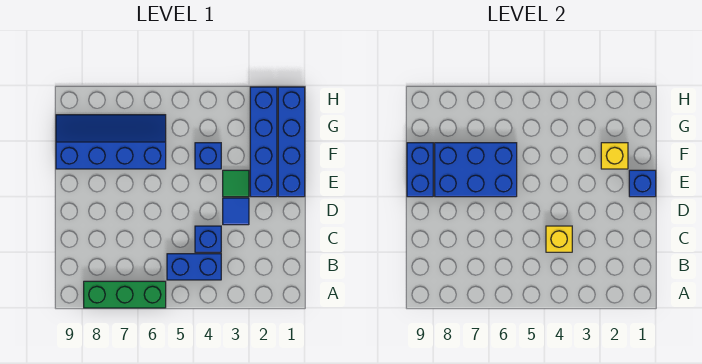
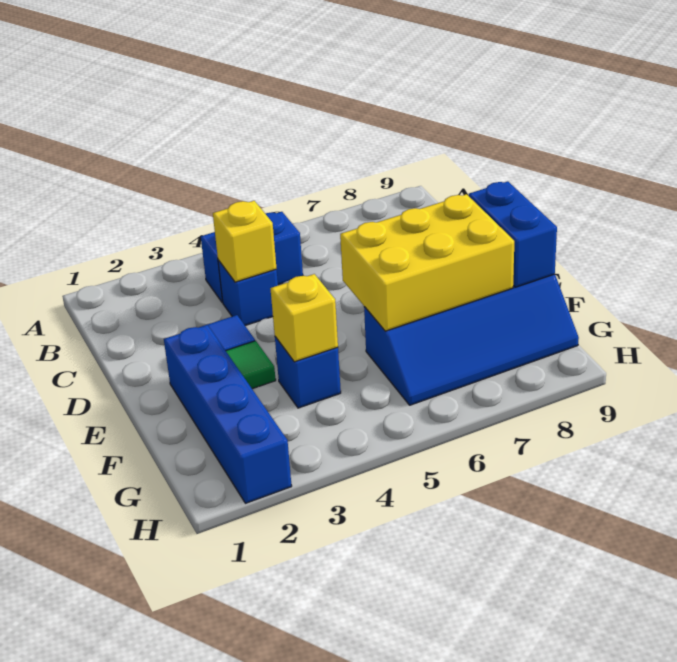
green brick A6:A8 level 1 -> none
blue brick E1:H1 level 1 -> none
blue brick E1 level 2 -> none
blue brick E6:F8 level 2 -> yellow brick E6:F8 level 2
yellow brick F2 level 2 -> yellow brick F4 level 2

